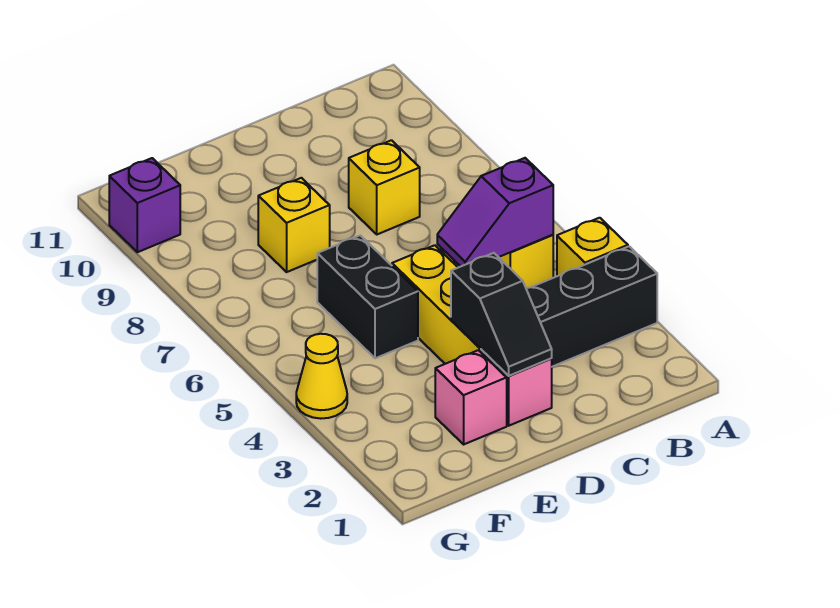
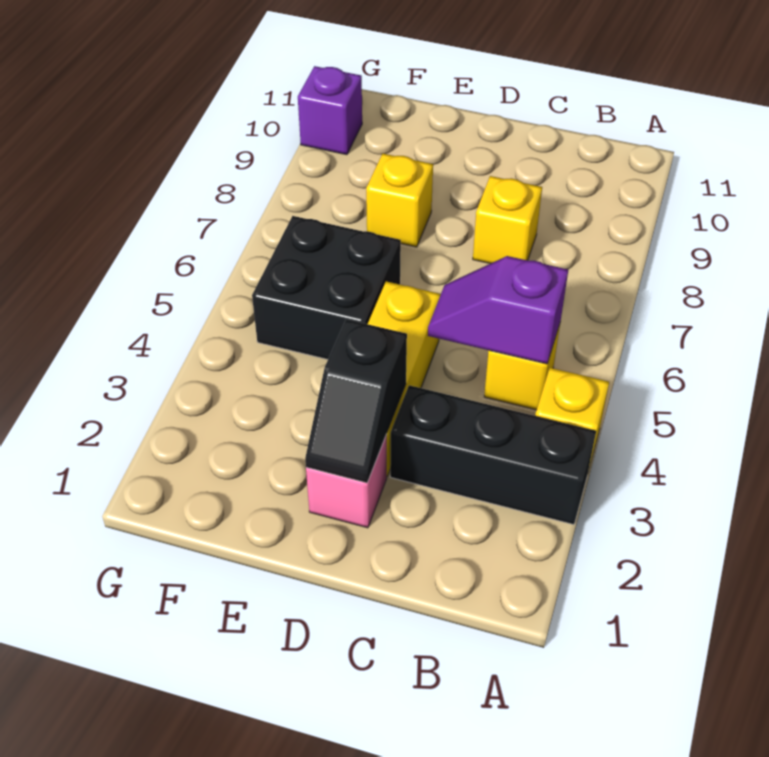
pink brick E2 level 1 -> none
black brick E5:E6 level 1 -> black brick E5:F6 level 1
yellow cone G4 level 1 -> none

